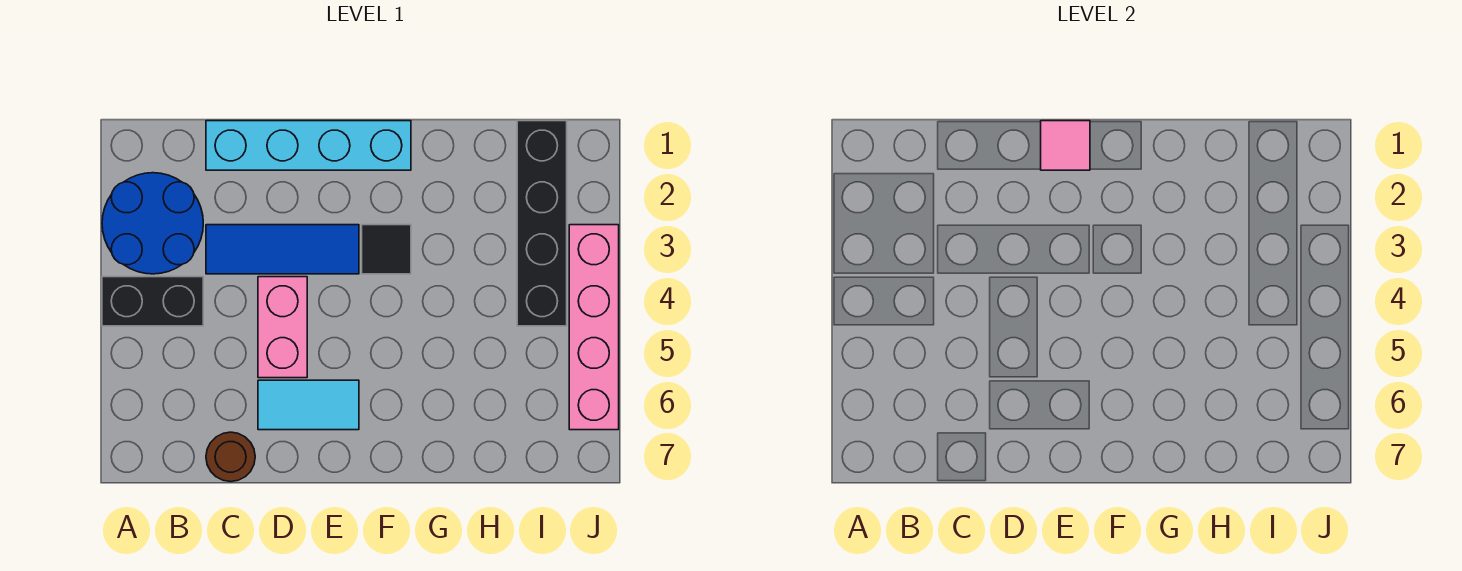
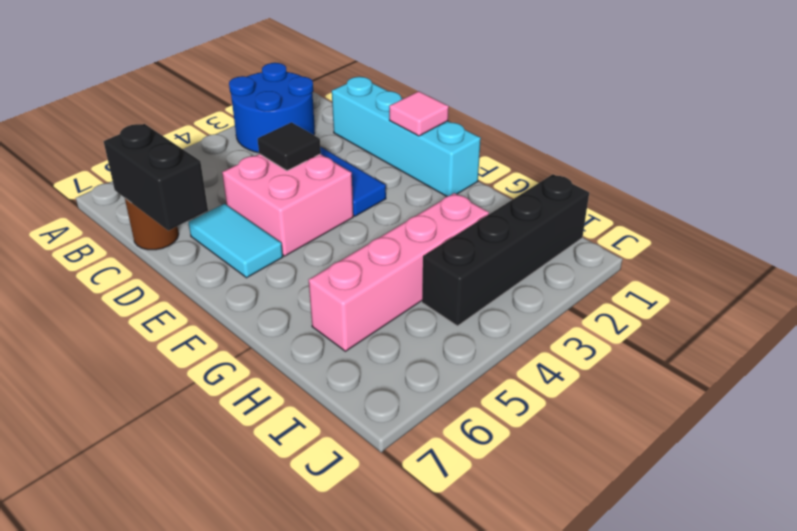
black brick A4:B4 level 1 -> black brick C7:D7 level 2
pink brick D4:D5 level 1 -> pink brick D4:E5 level 1
black tile F3 level 1 -> black tile D4 level 2
pink brick J3:J6 level 1 -> pink brick H3:H6 level 1

